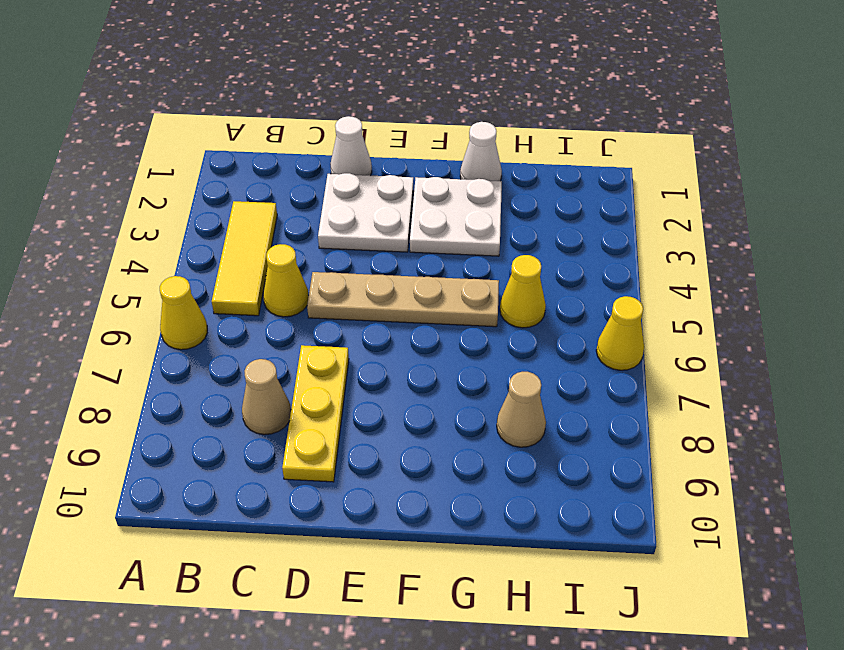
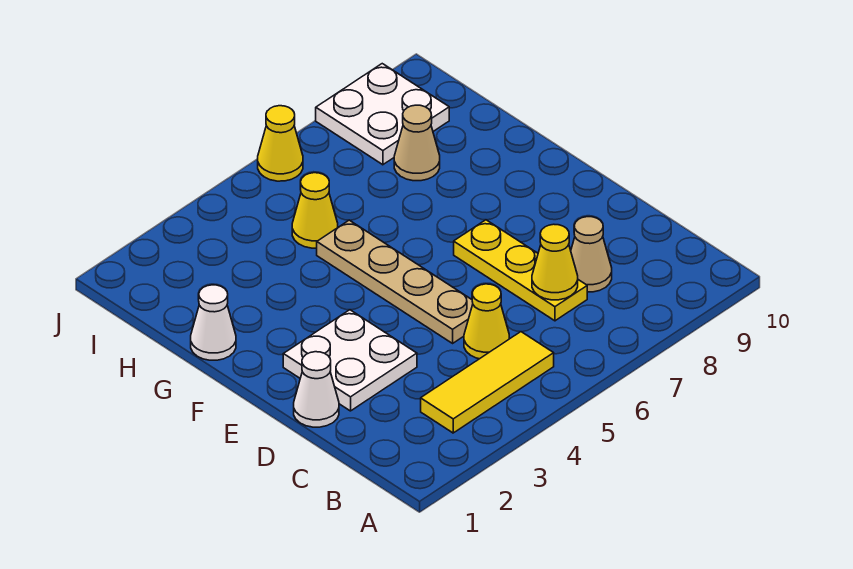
yellow cone A6 level 1 -> yellow cone C7 level 2
yellow plate D7:D9 level 1 -> yellow plate C7:E7 level 1
white plate F2:G3 level 1 -> white plate I8:J9 level 1

